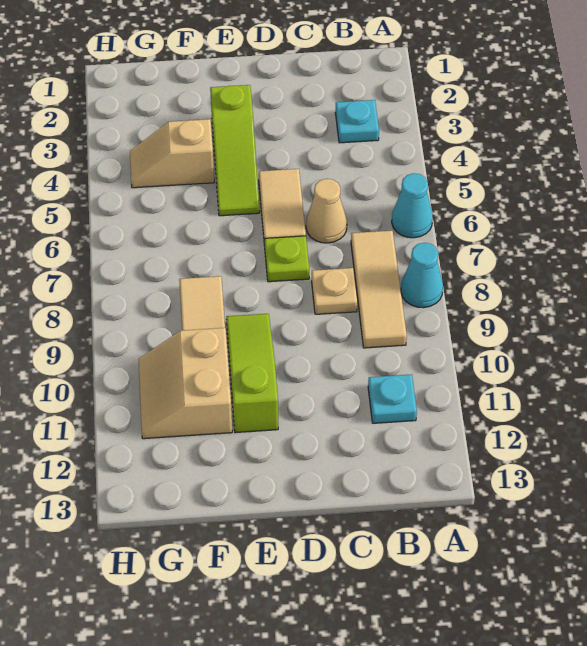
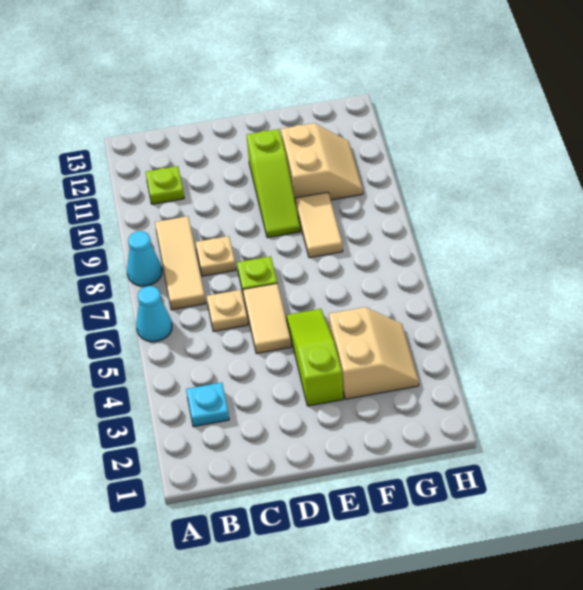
cyan plate B11 level 1 -> lime plate B11 level 1
tan cone C6 level 1 -> tan plate C6 level 1
tan slope F4:G4 level 1 top F -> tan slope F3:G4 level 1 top F

